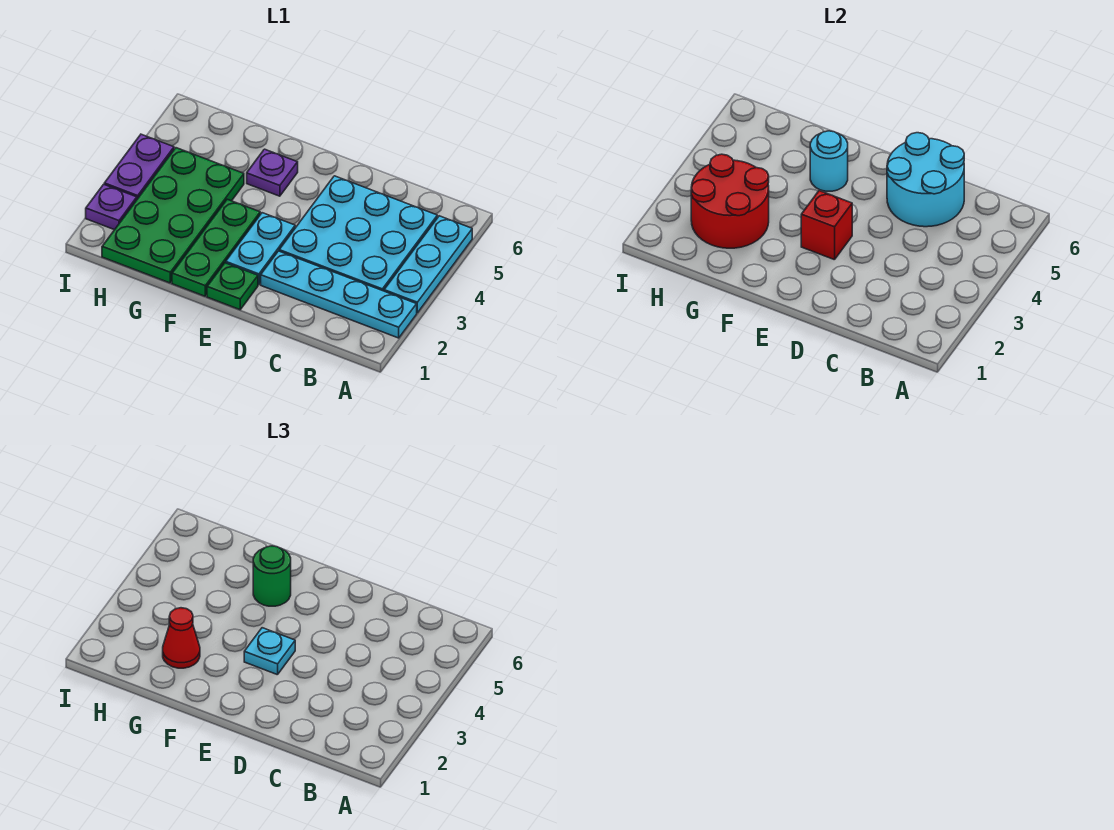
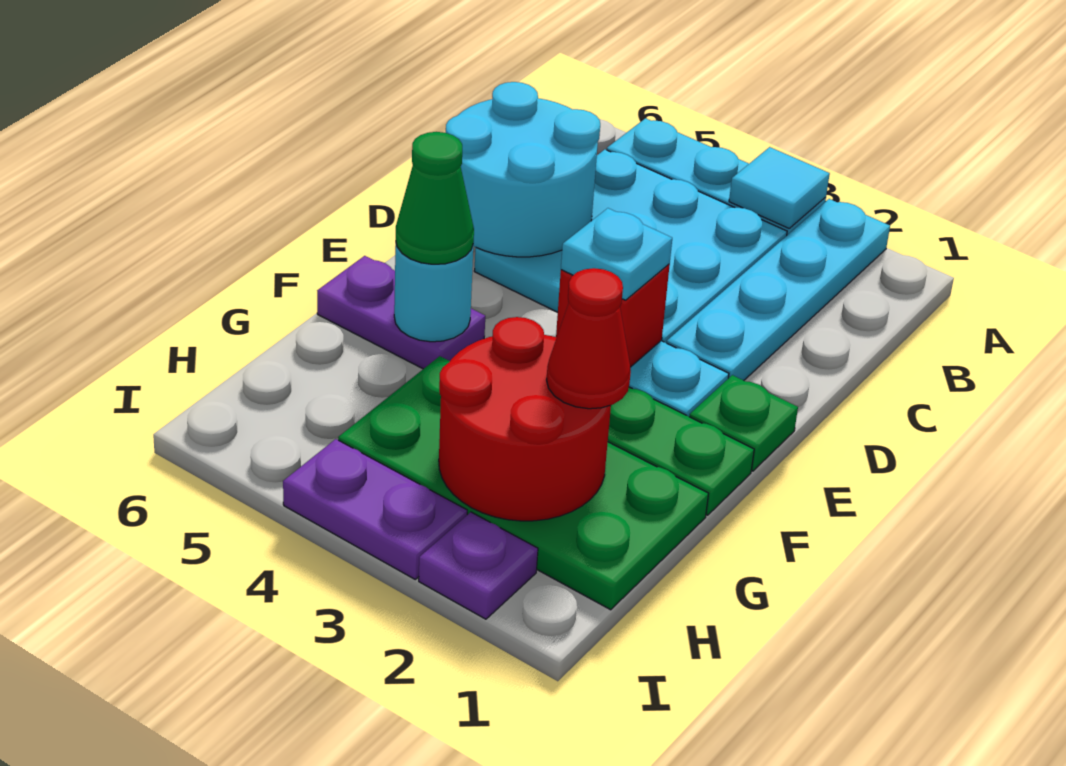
none -> cyan tile A3 level 2
purple plate F5 level 1 -> purple plate F5:F6 level 1
green round brick F5 level 3 -> green cone F5 level 3

